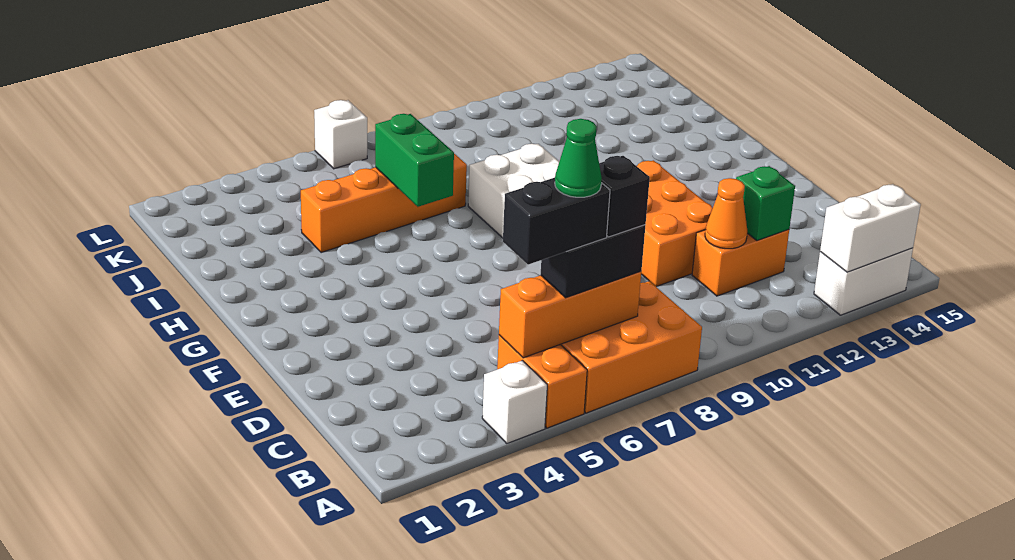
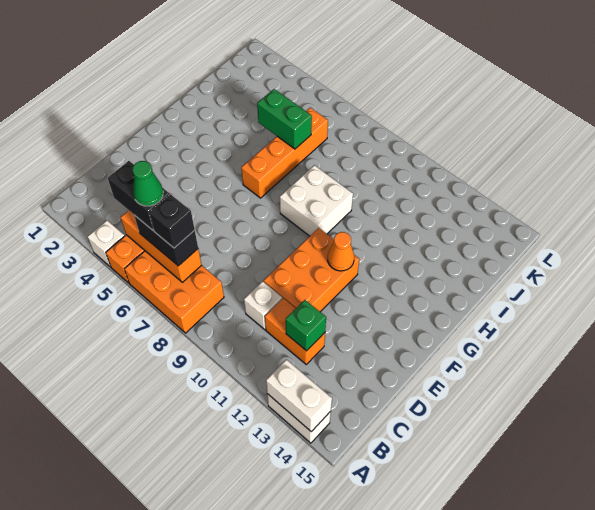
orange cone C11 level 2 -> orange cone F11 level 2
green brick H6:I6 level 2 -> green brick I5:I6 level 2
orange brick I4:I7 level 1 -> orange brick G6:J6 level 1
white brick L6 level 1 -> white brick C10 level 1

